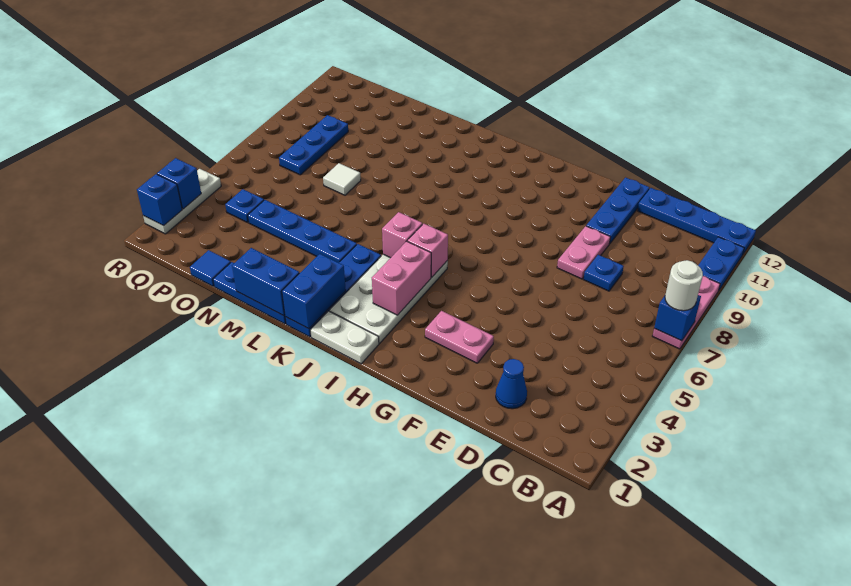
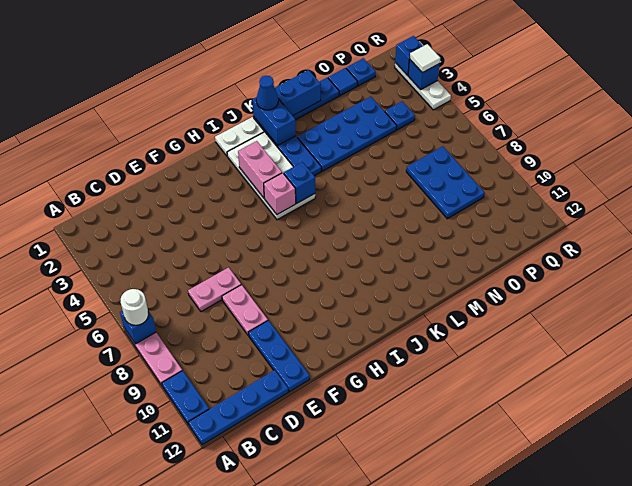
blue cone D2 level 1 -> blue cone K1 level 3
blue plate D8 level 1 -> blue plate P1 level 1
pink plate F3:G3 level 1 -> pink plate D7:E7 level 1
pink brick J5 level 2 -> blue brick J5 level 2
blue plate L4:O4 level 1 -> blue plate L3:O4 level 1
white tile N7 level 1 -> white tile R3 level 3
blue plate P7:P9 level 1 -> blue plate O7:P9 level 1

